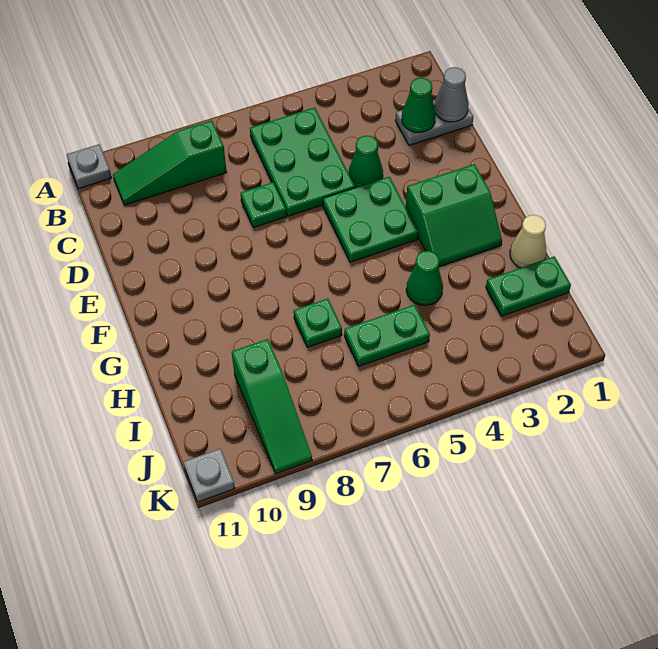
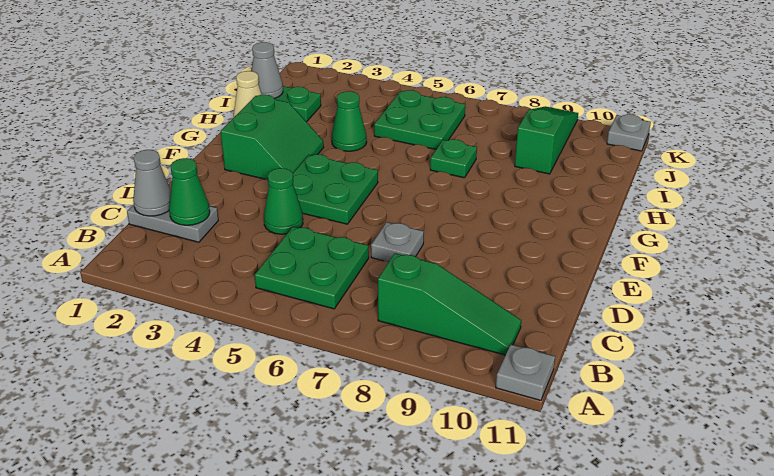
green plate B5:D6 level 1 -> green plate B5:C6 level 1
green plate D7 level 1 -> grey plate D7 level 1
green slope F2:G3 level 1 top F -> green slope F2:G3 level 1 top 2
none -> grey cone I1 level 2
green plate I5:I6 level 1 -> green plate I5:J6 level 1

